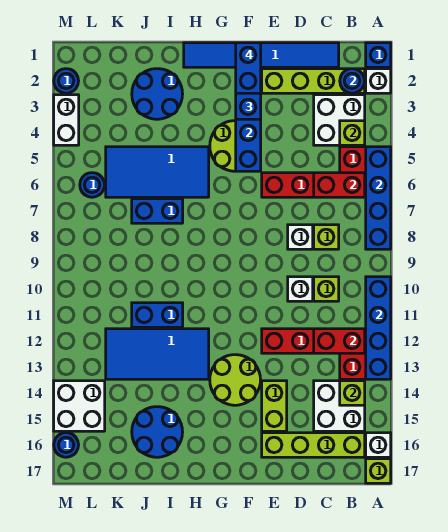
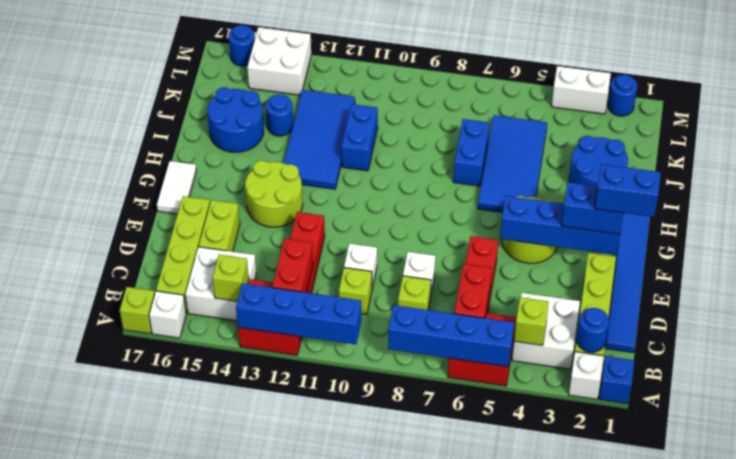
lime brick E14:E15 level 1 -> lime brick D15:E15 level 1
none -> white tile F17:G17 level 1
blue round brick L6 level 1 -> blue round brick J14 level 1

